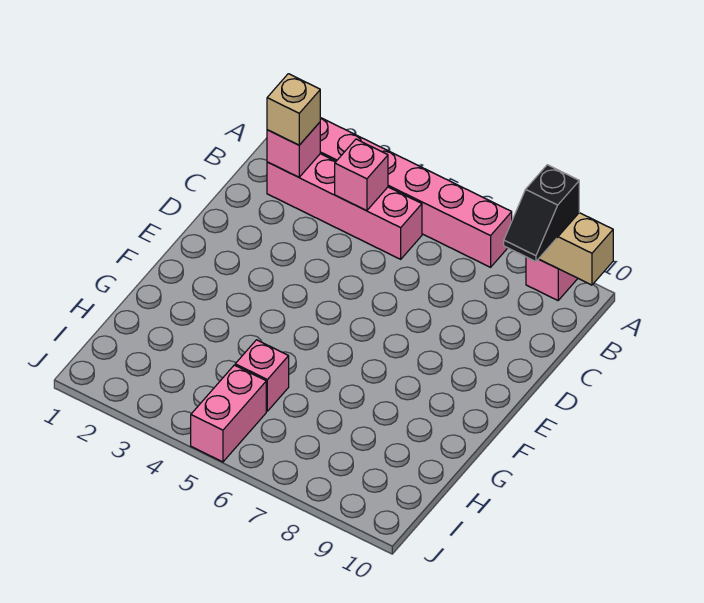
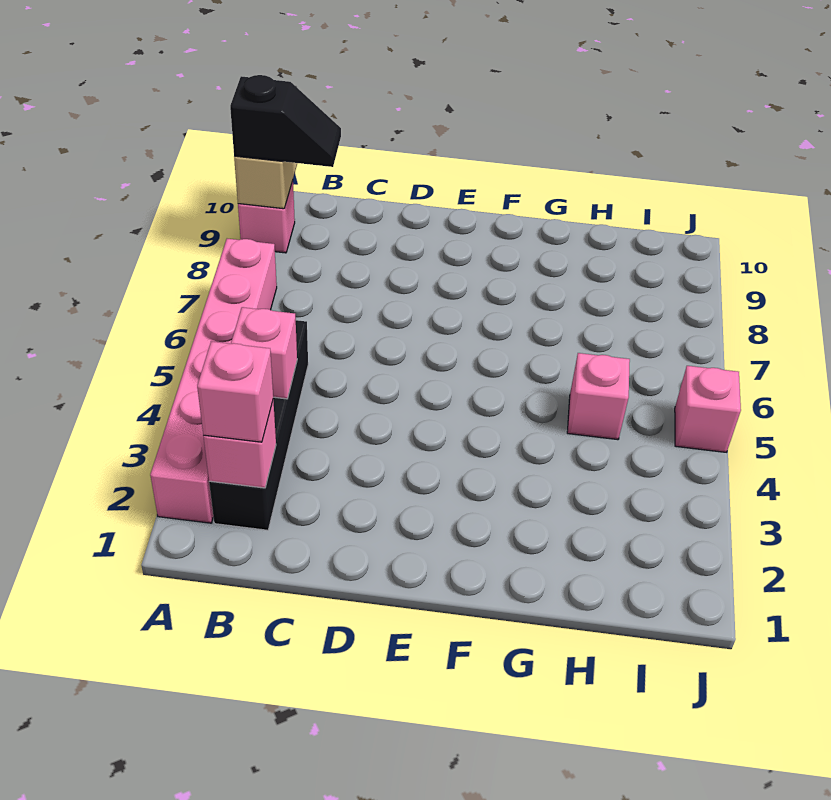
pink brick B2:B5 level 1 -> black brick B2:B5 level 1
tan brick B2 level 3 -> pink brick B2 level 3
pink brick I5:J5 level 1 -> pink brick J5 level 1

